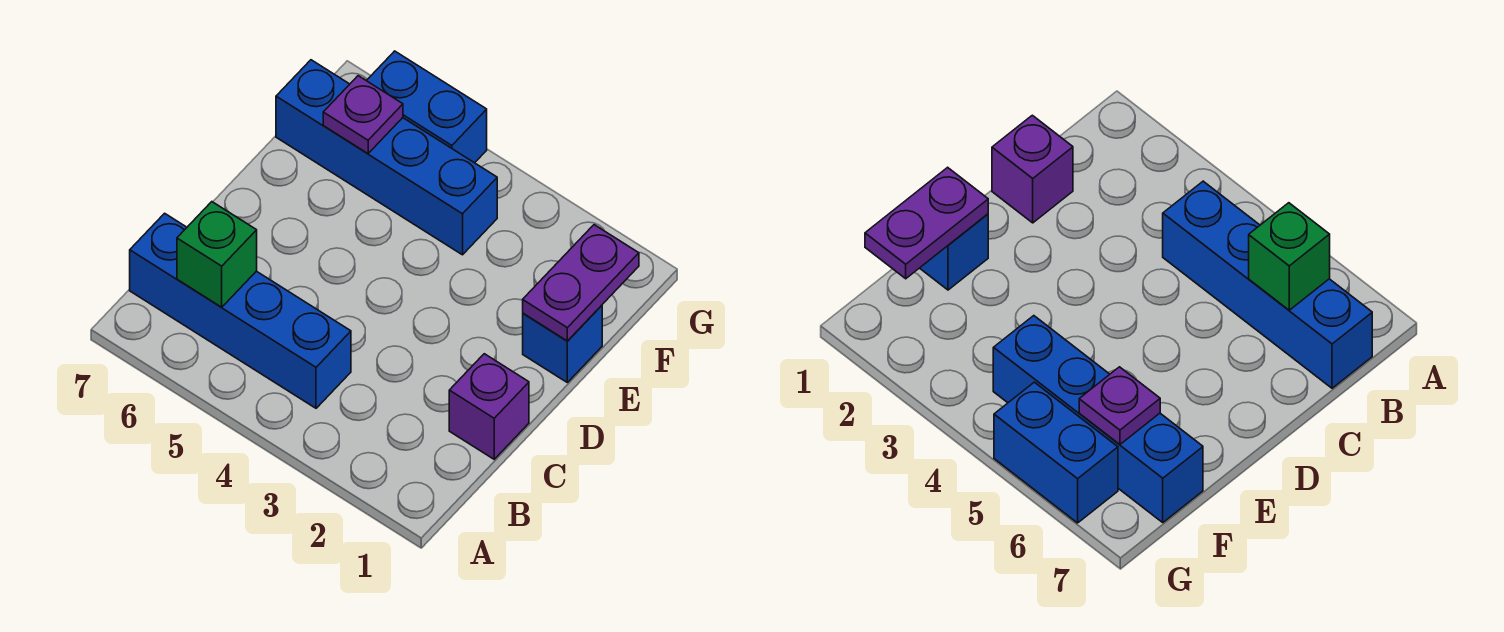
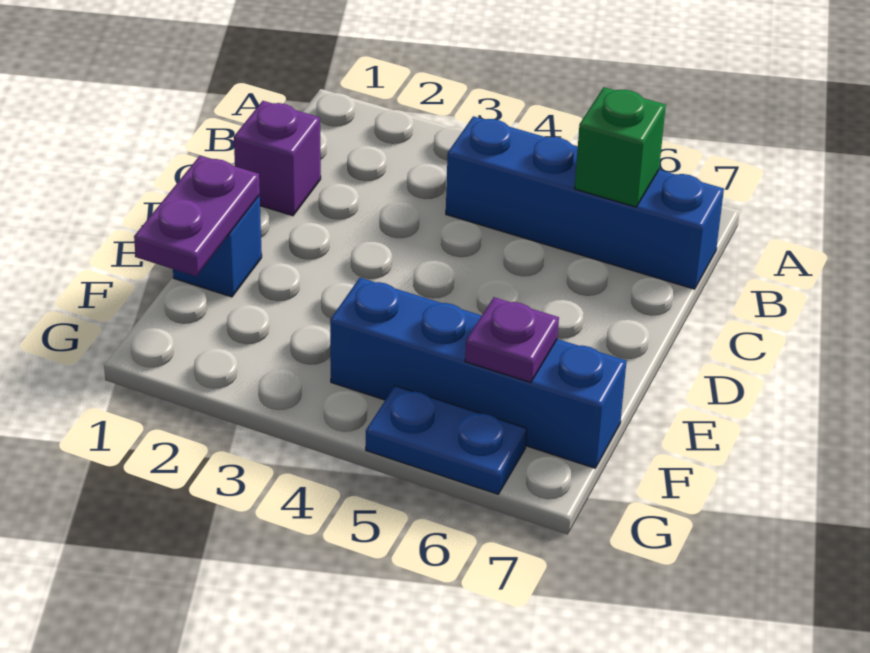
blue brick G5:G6 level 1 -> blue plate G5:G6 level 1

